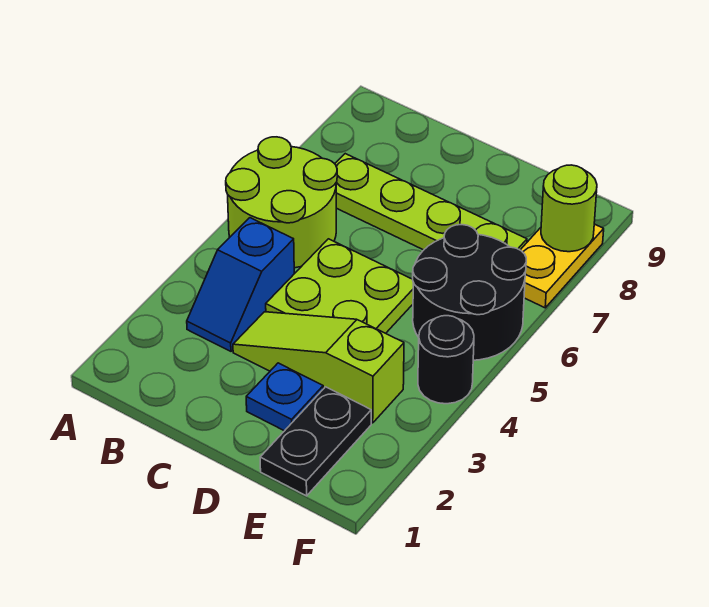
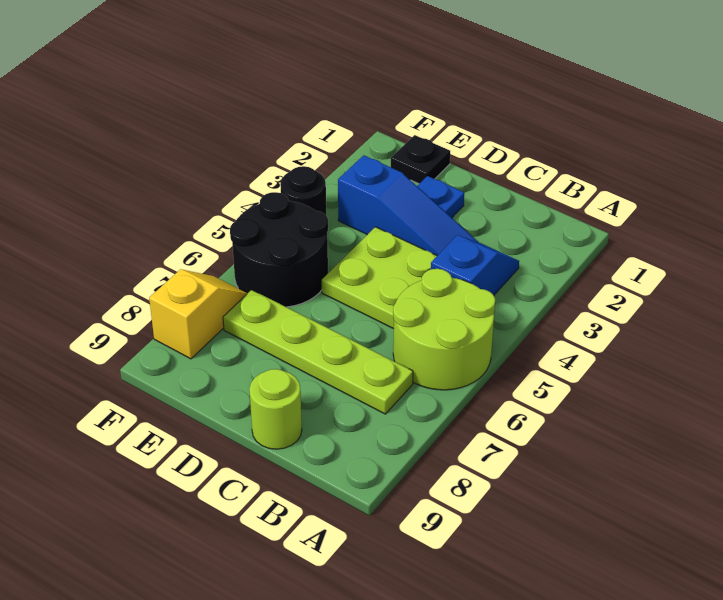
lime slope C3:E3 level 1 top E -> blue slope C3:E3 level 1 top E
black plate E1:E2 level 1 -> black plate E1 level 1
yellow plate F7:F8 level 1 -> yellow slope F7:F8 level 1 top 8
lime round brick F8 level 2 -> lime round brick C9 level 1

